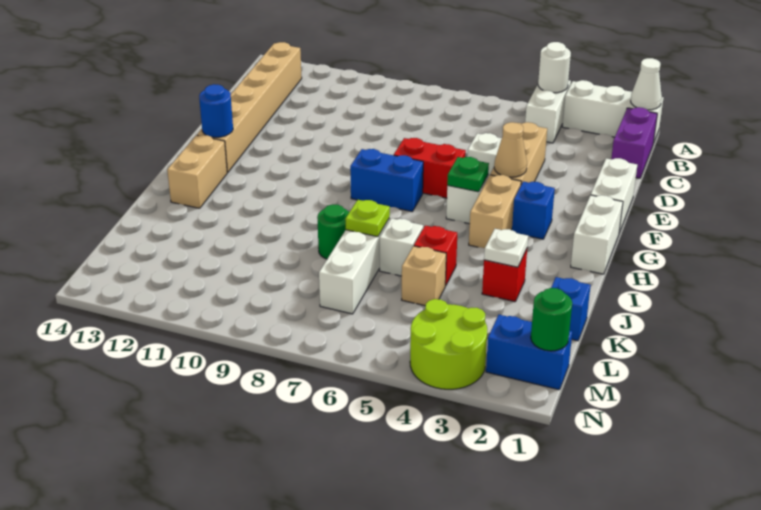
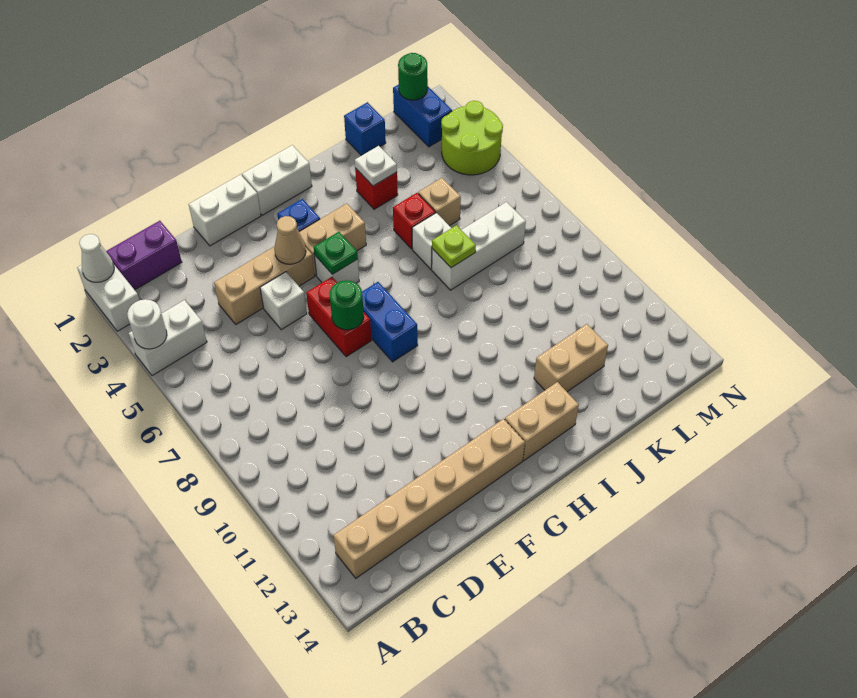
white brick A1:A3 level 1 -> white brick A1:A2 level 1
blue round brick G13 level 2 -> none
green round brick J8 level 1 -> green round brick F7 level 2
none -> tan brick J12:K12 level 1

